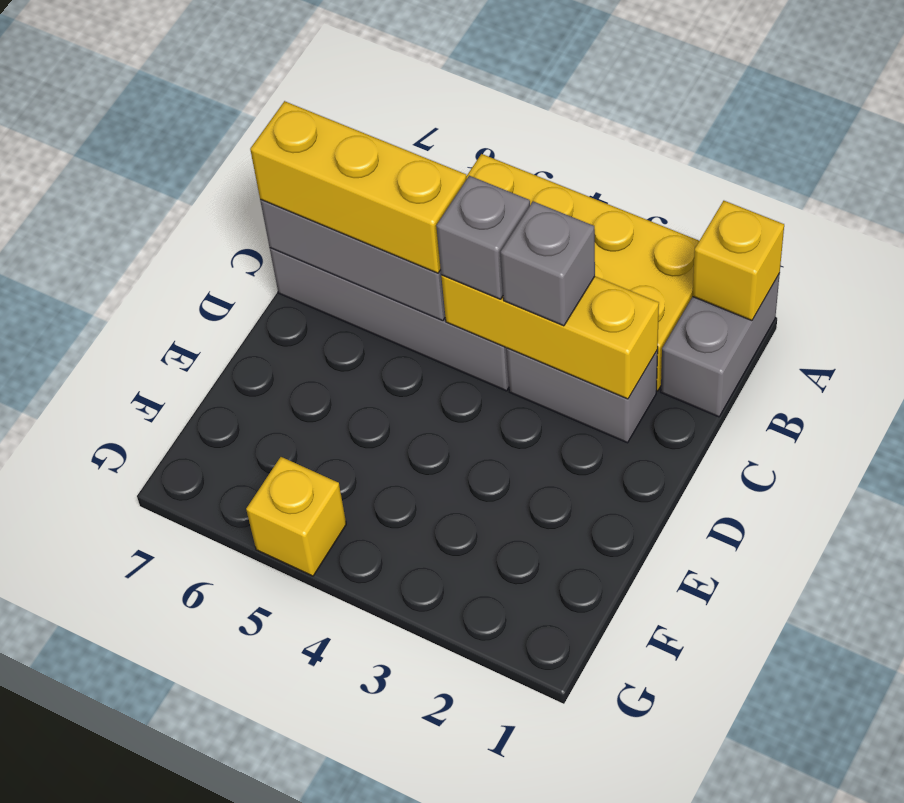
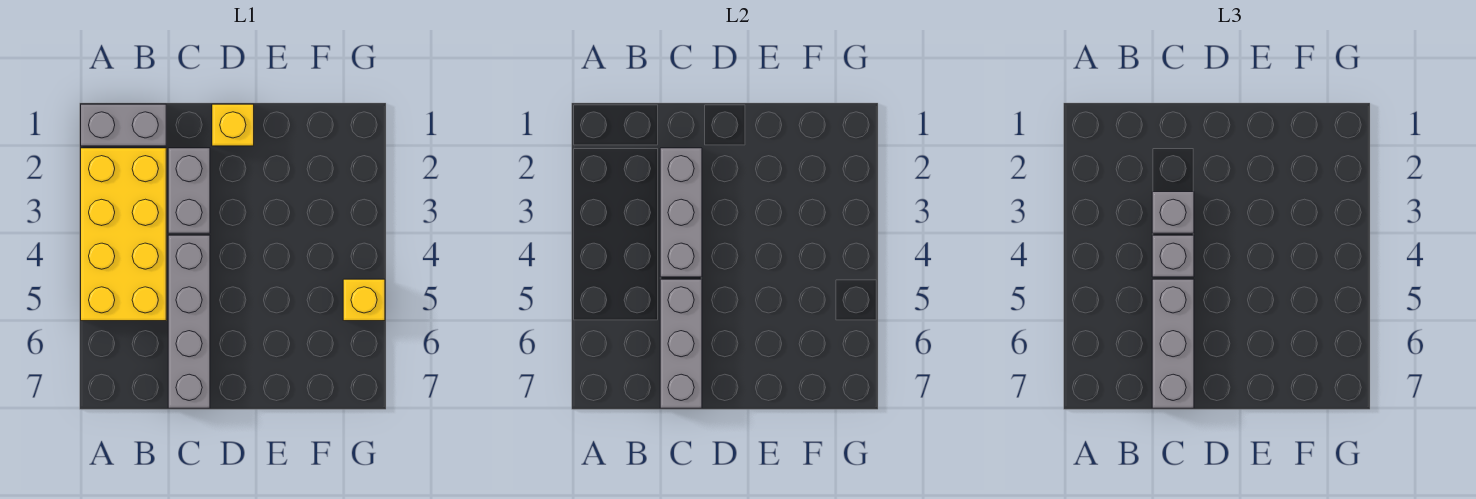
yellow brick A1 level 2 -> yellow brick D1 level 1
yellow brick C2:C4 level 2 -> grey brick C2:C4 level 2
yellow brick C5:C7 level 3 -> grey brick C5:C7 level 3

